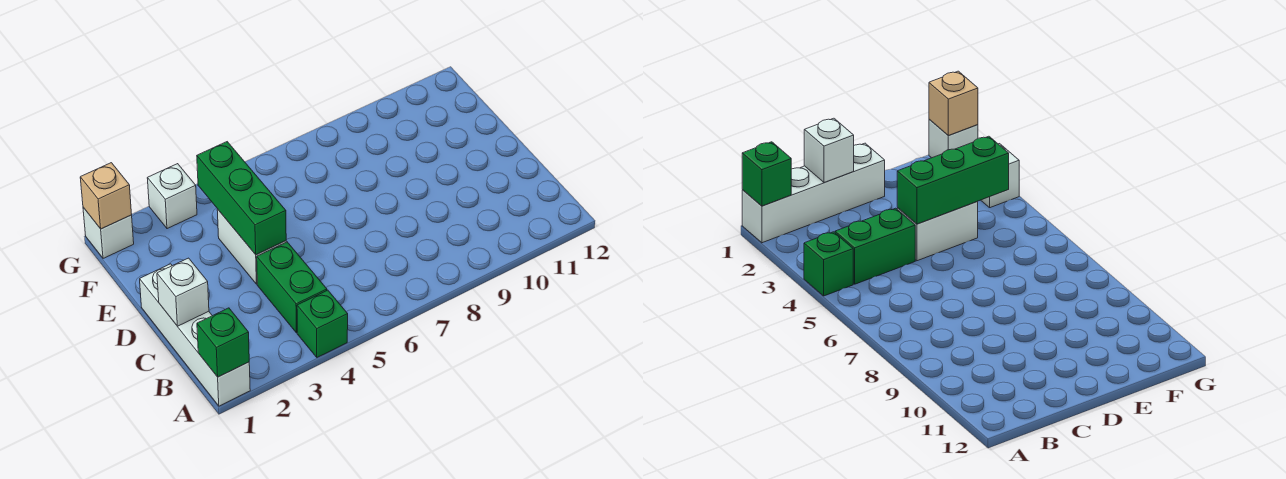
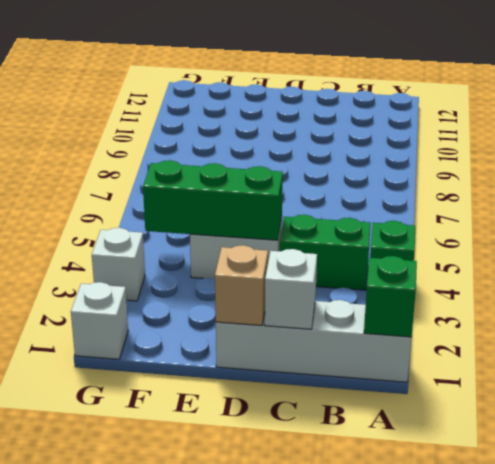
tan brick G1 level 2 -> tan brick D1 level 2

